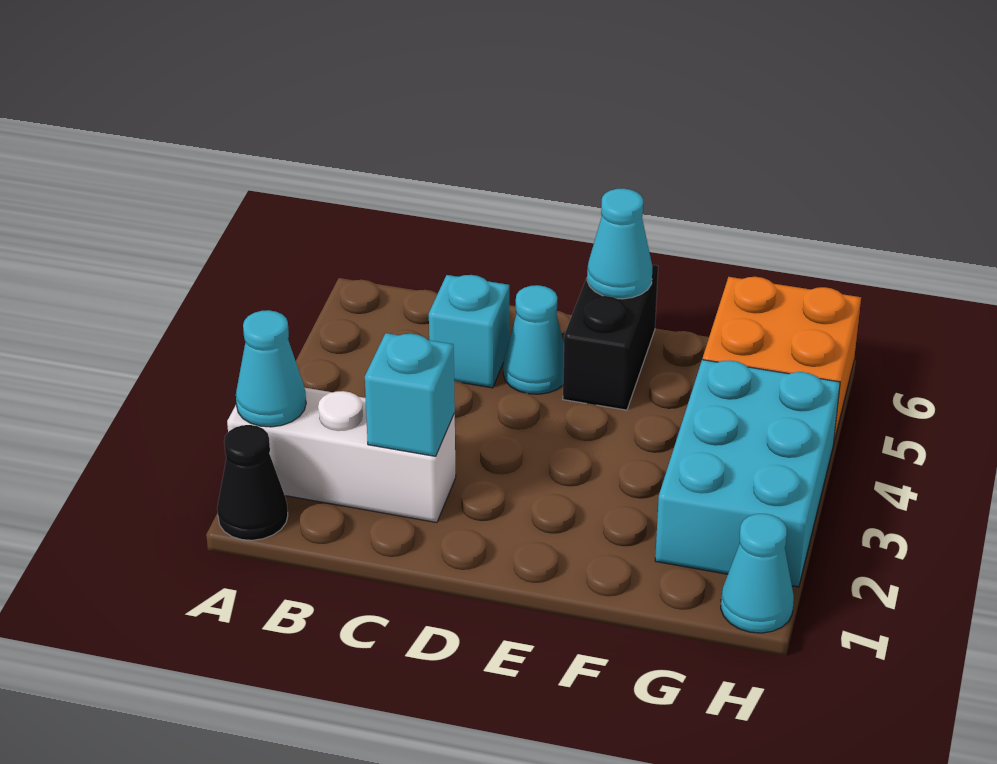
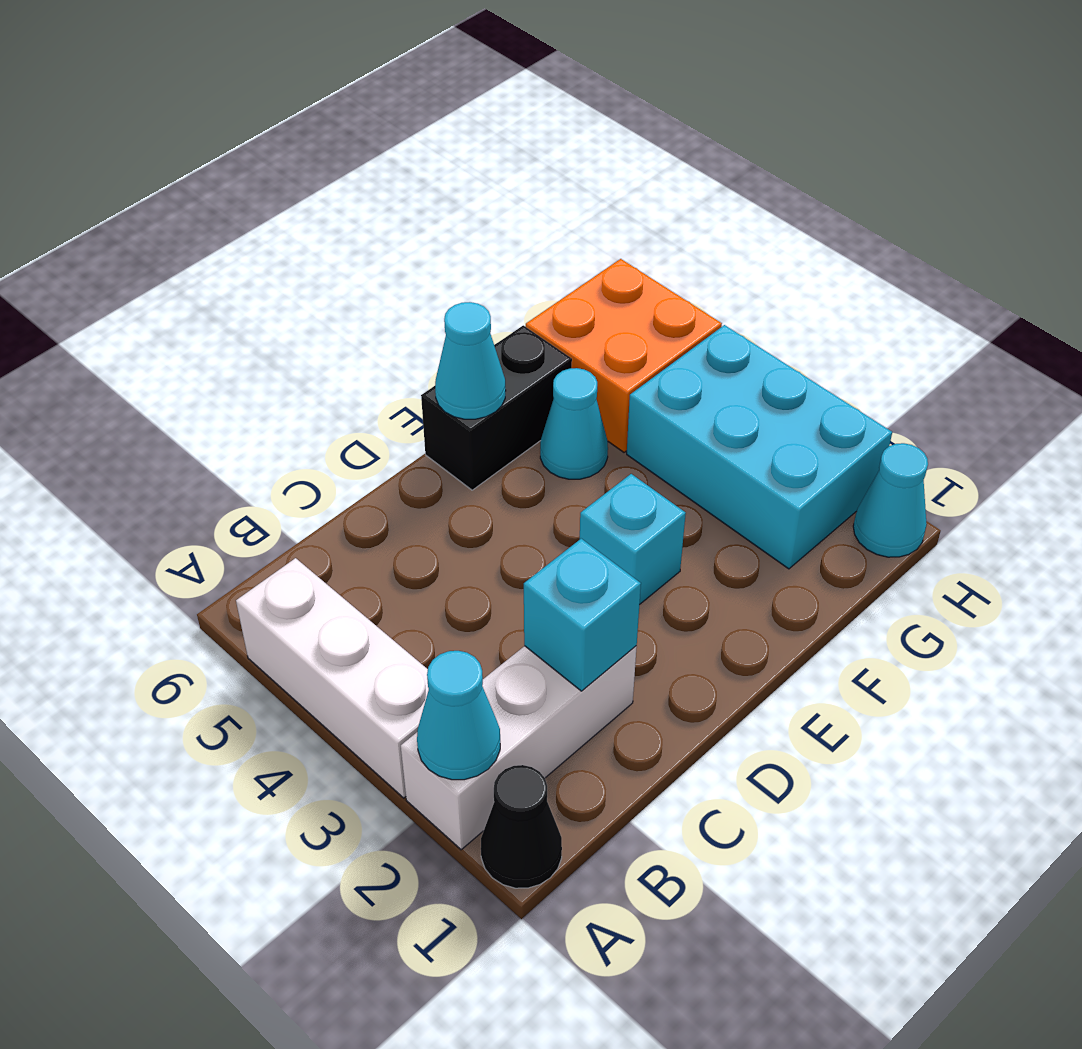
none -> white brick A3:A5 level 1
cyan brick C5 level 1 -> cyan brick E3 level 1
cyan cone D5 level 1 -> cyan cone F5 level 1
black brick E5:E6 level 1 -> black brick E6:F6 level 1

